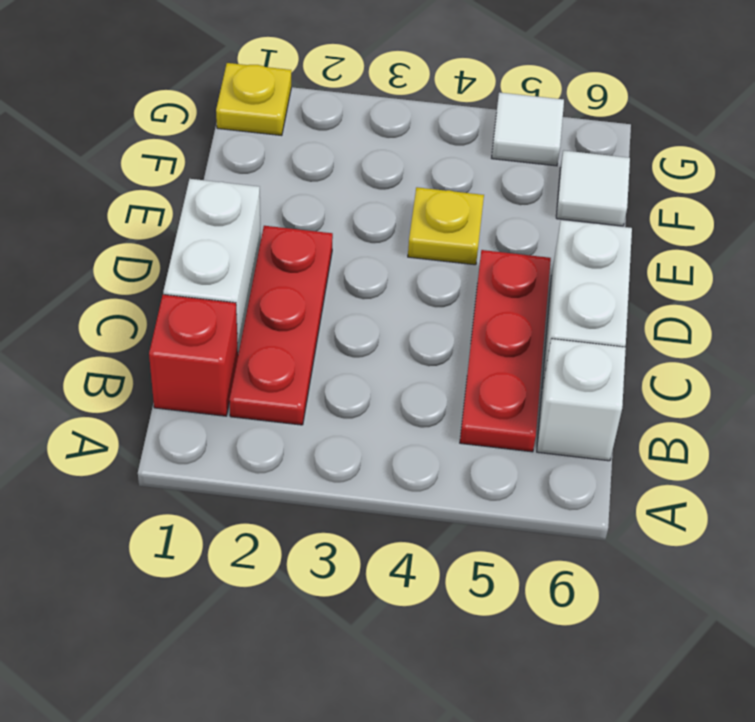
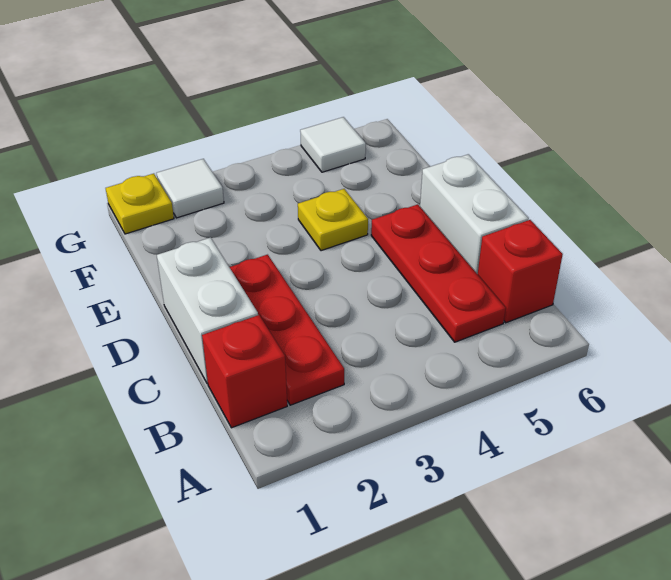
white brick B6 level 1 -> red brick B6 level 1
white tile F6 level 1 -> white tile G2 level 1

